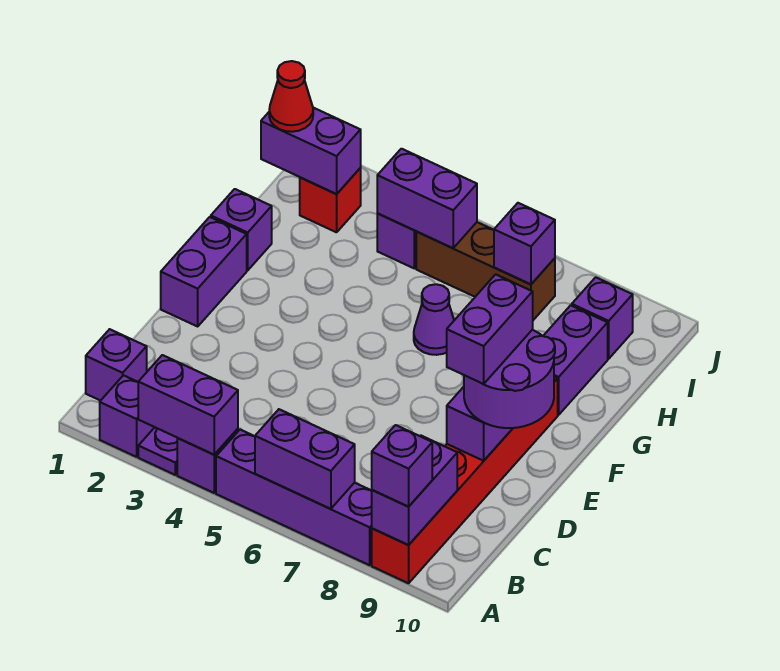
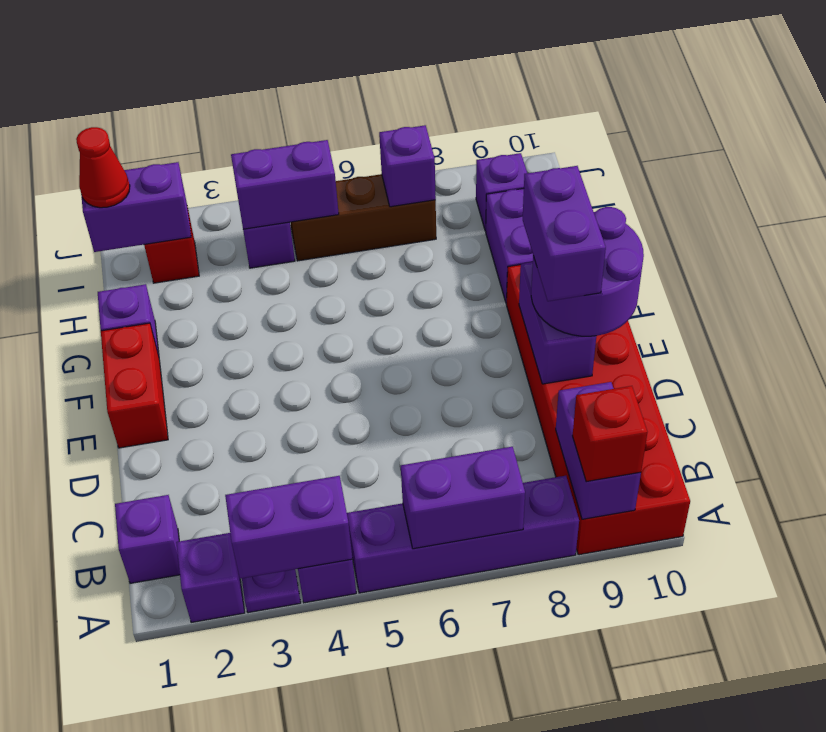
red brick A9:F9 level 1 -> red brick A9:F10 level 1
purple brick A9 level 3 -> red brick A9 level 3
purple brick E1:F1 level 1 -> red brick E1:F1 level 1
purple cone G6 level 1 -> none

